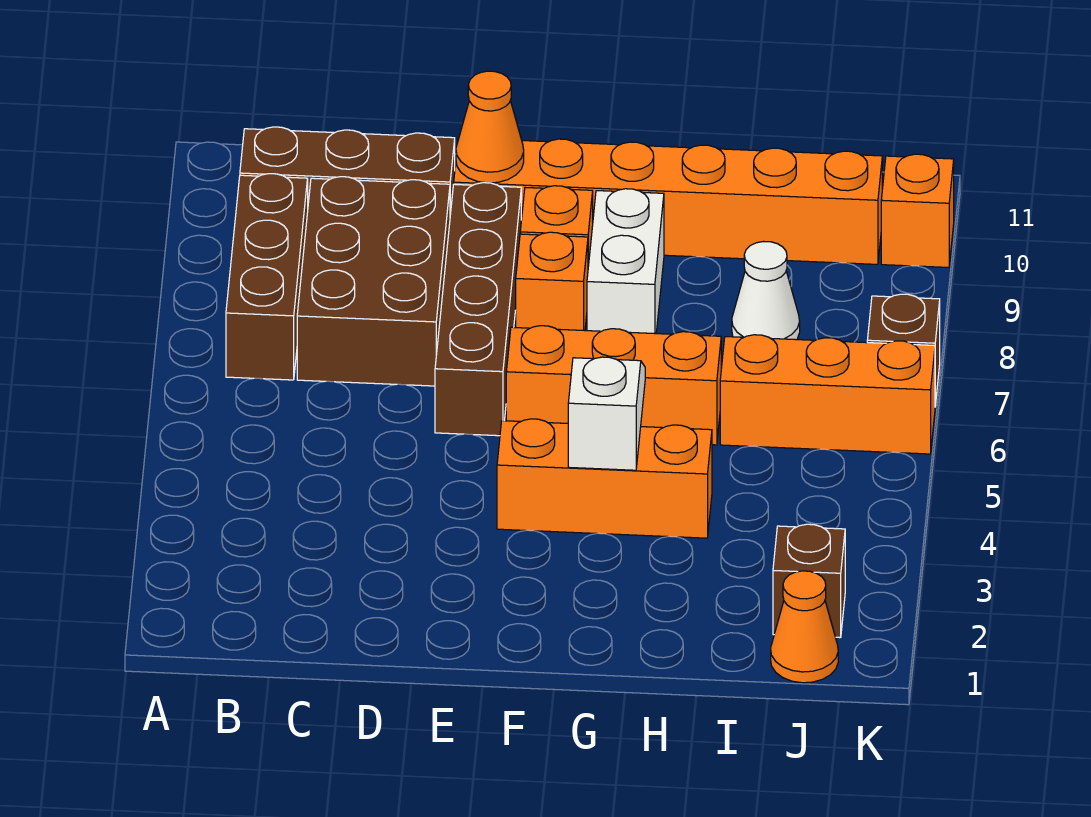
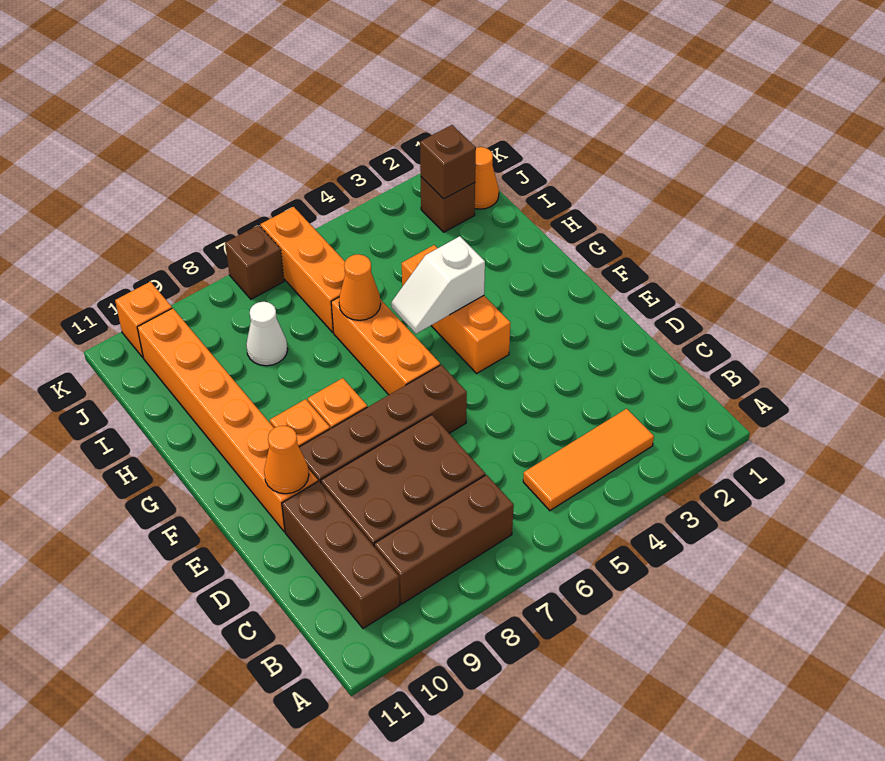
none -> orange tile B3:B5 level 1
white brick G8:G9 level 1 -> none
none -> orange cone H6 level 2
none -> brown brick J2 level 2

